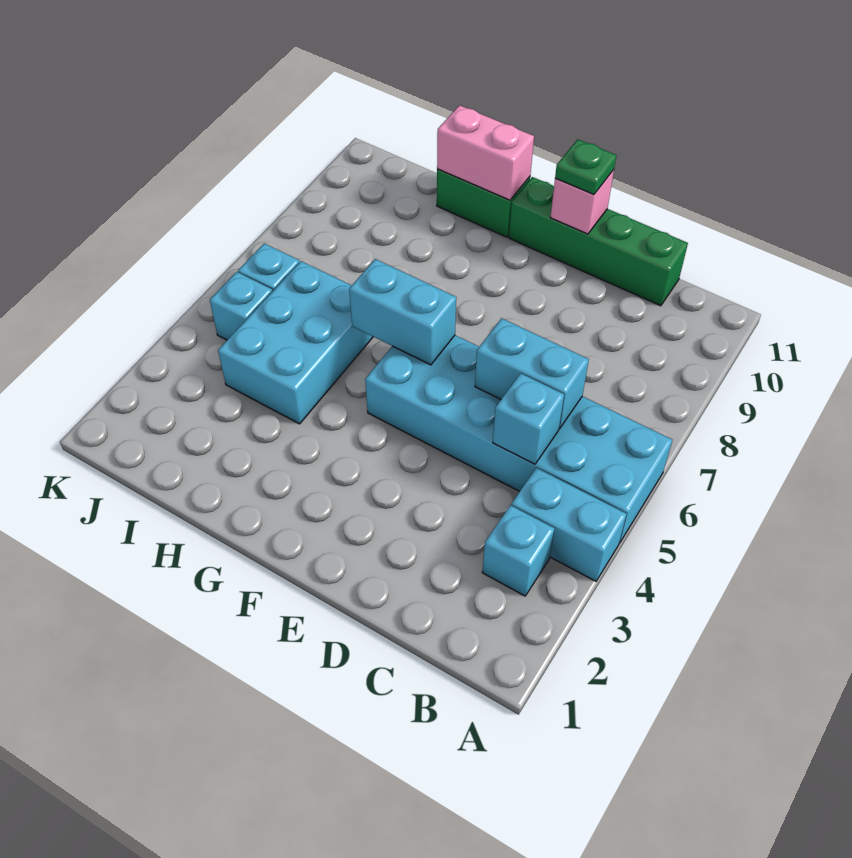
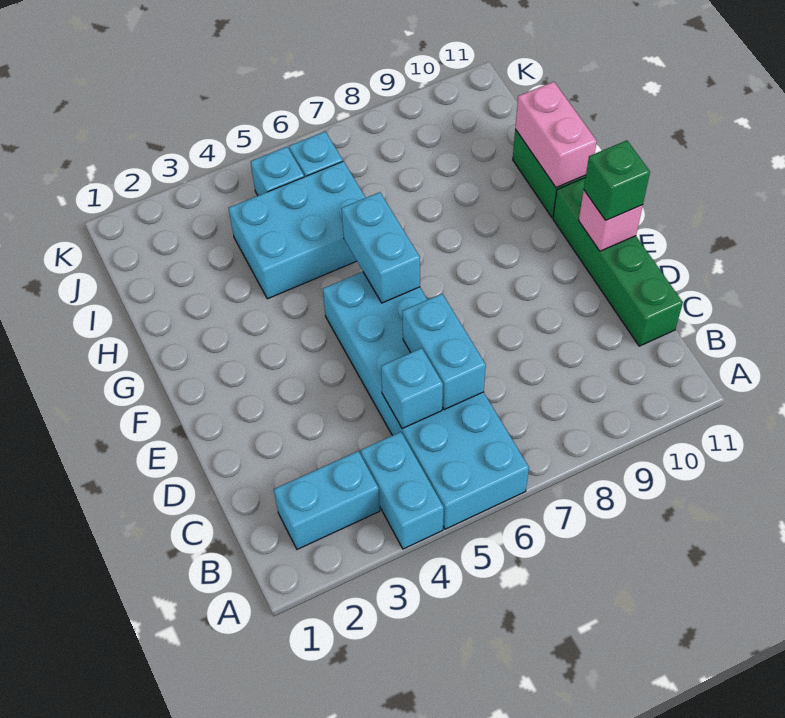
cyan brick B3 level 1 -> cyan brick B2:B3 level 1
green plate E11 level 3 -> green brick E11 level 3

